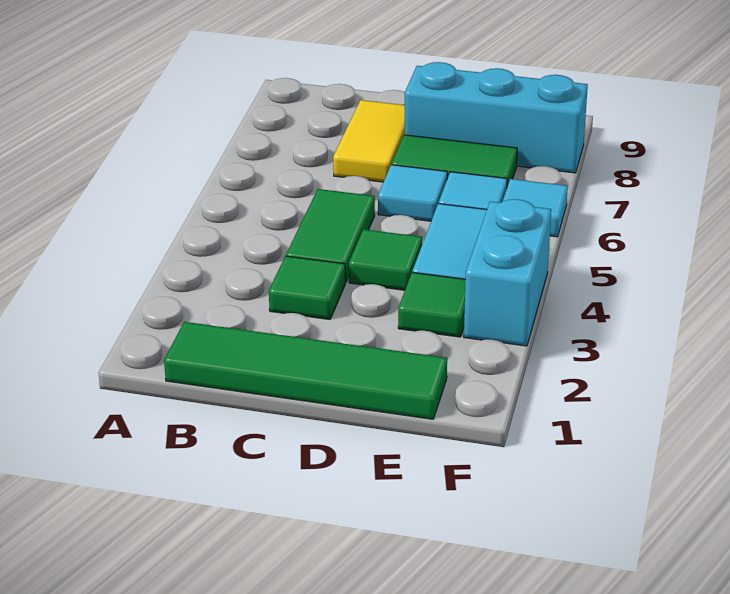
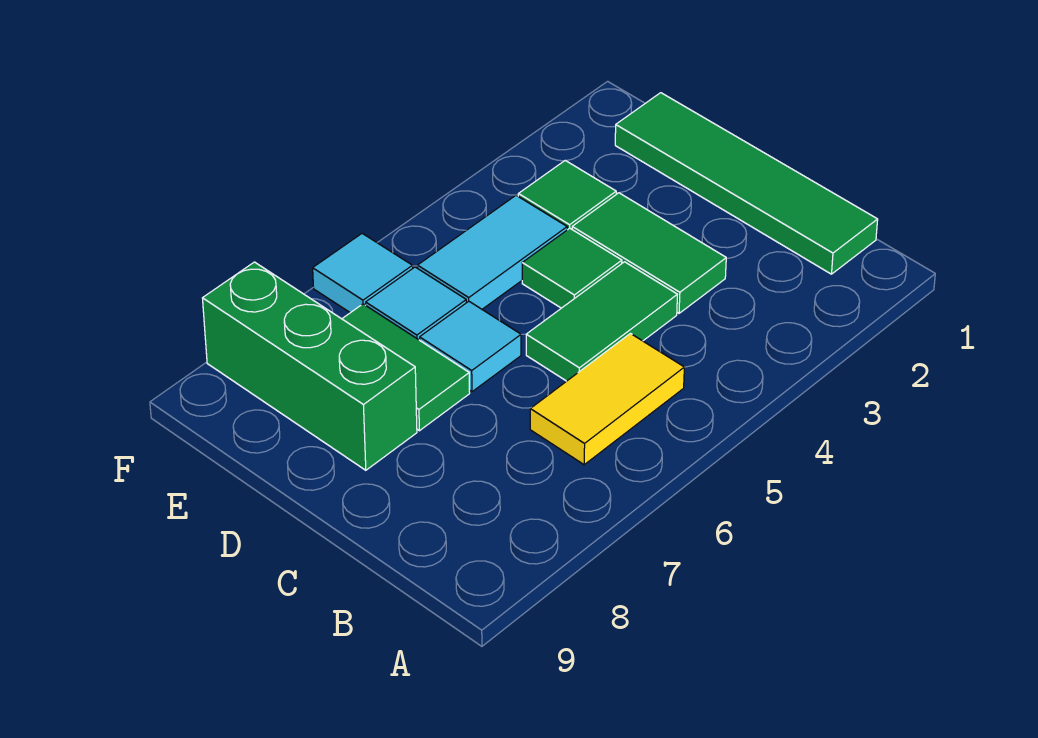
green tile C3 level 1 -> green tile C3:D3 level 1
yellow tile C7:C8 level 1 -> yellow tile B5:B6 level 1
cyan brick D8:F8 level 1 -> green brick D8:F8 level 1
cyan brick F3:F4 level 1 -> none

